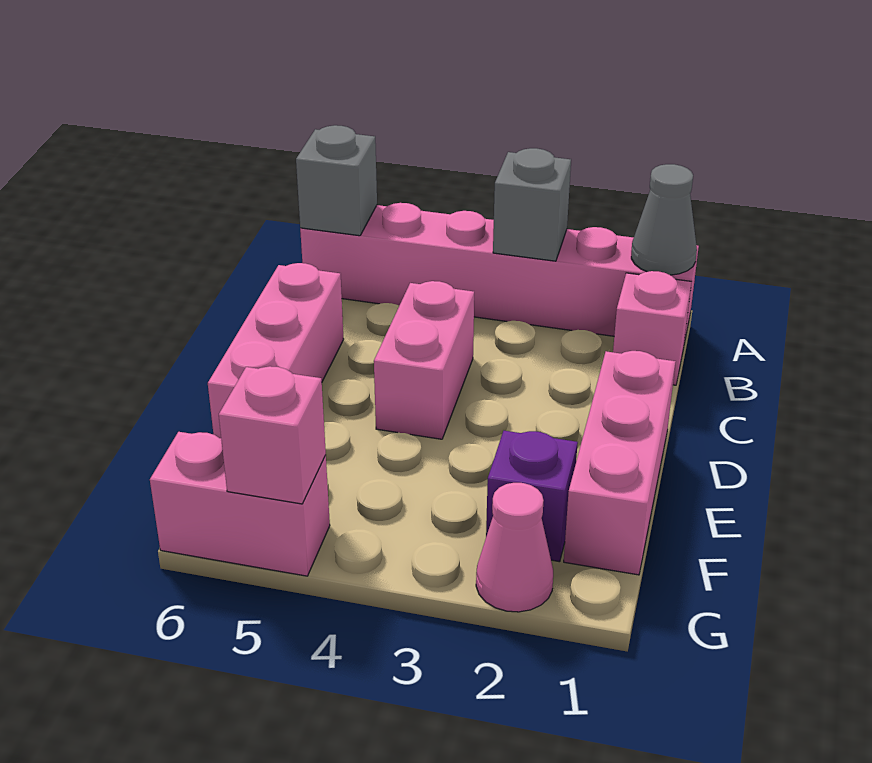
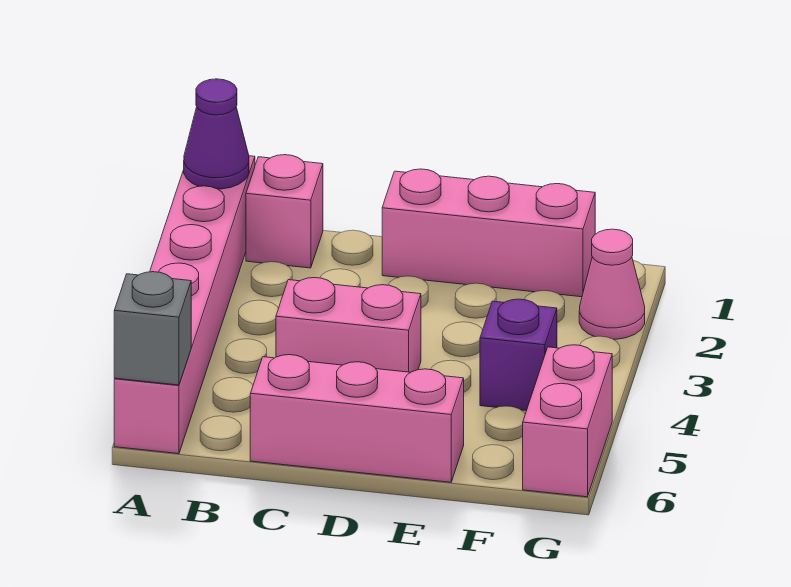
grey cone A1 level 2 -> purple cone A1 level 2
grey brick A3 level 2 -> none
purple brick F2 level 1 -> purple brick F4 level 1
pink brick G5 level 2 -> none

